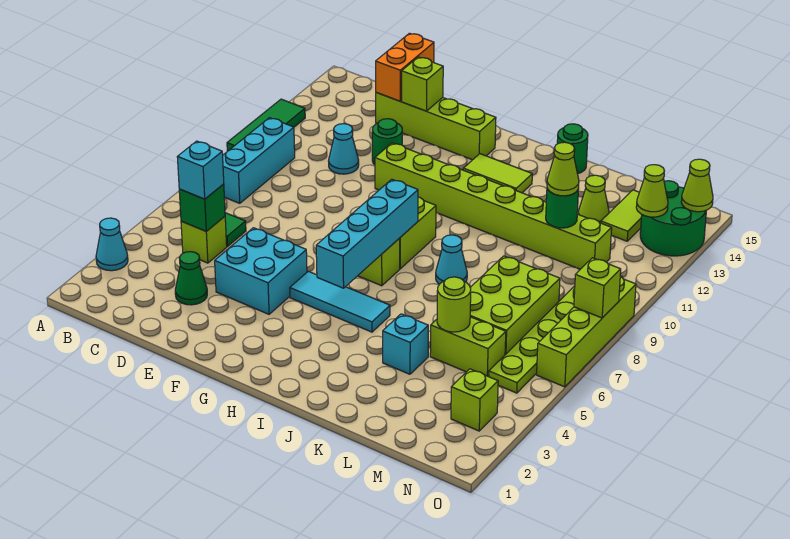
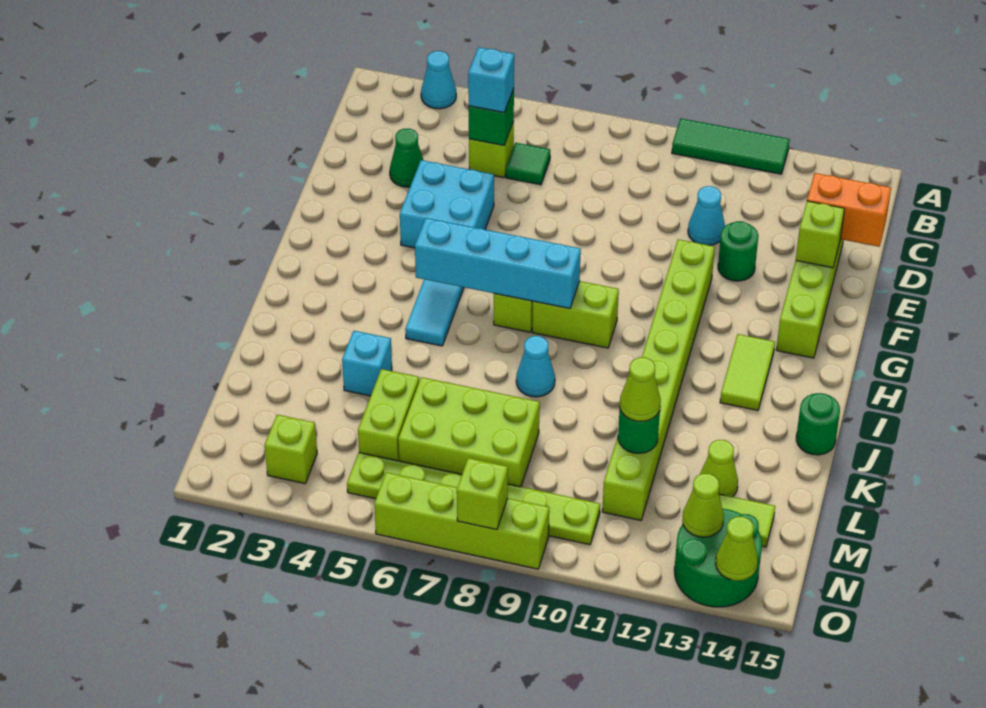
cyan brick B8:B10 level 1 -> none
lime round brick L5 level 2 -> none

